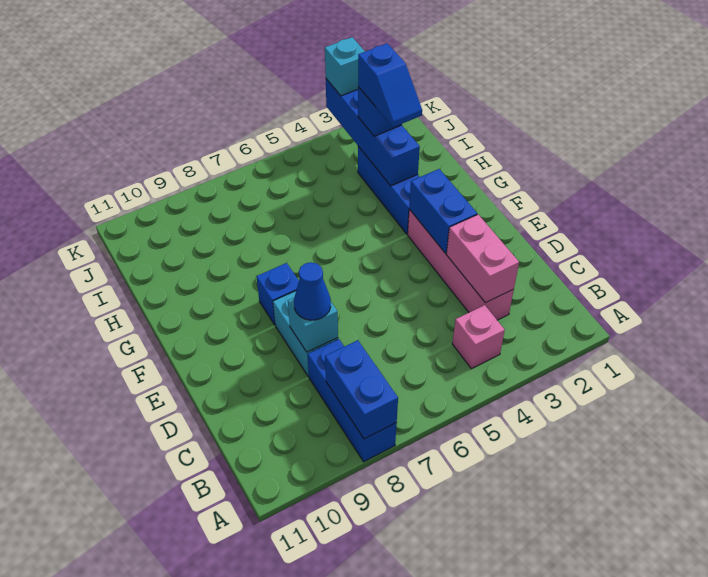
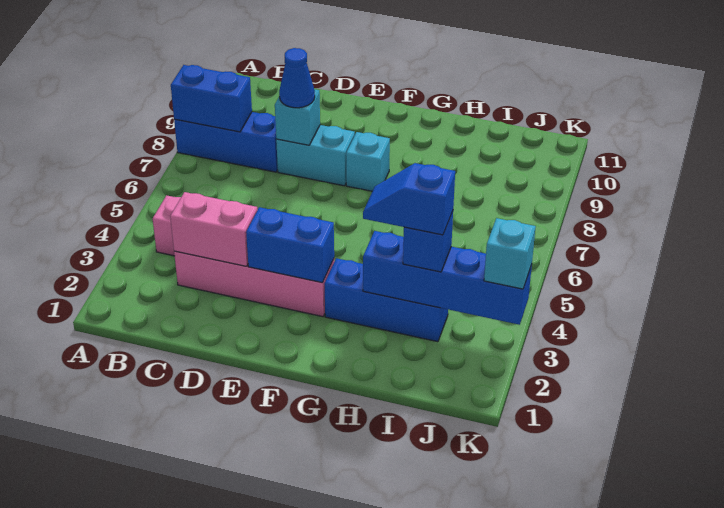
blue brick F8 level 1 -> cyan brick F8 level 1

